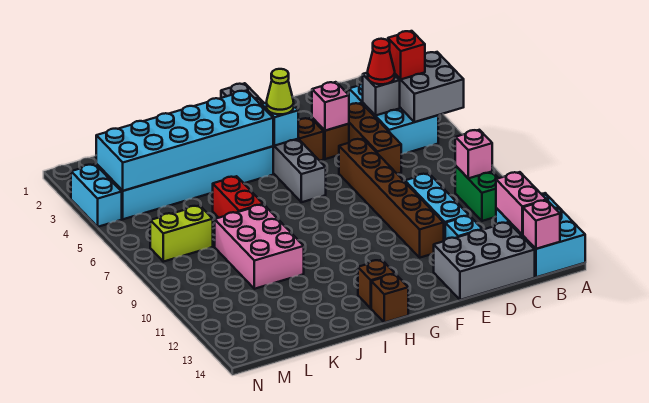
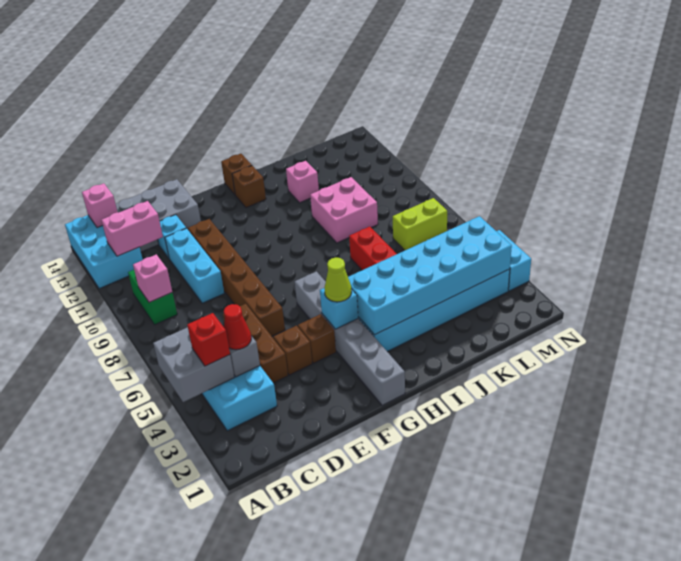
pink brick B12:B13 level 2 -> pink brick B12:C12 level 2
pink brick E4 level 2 -> pink brick J12 level 1
pink brick J8:K10 level 1 -> pink brick J9:K10 level 1

